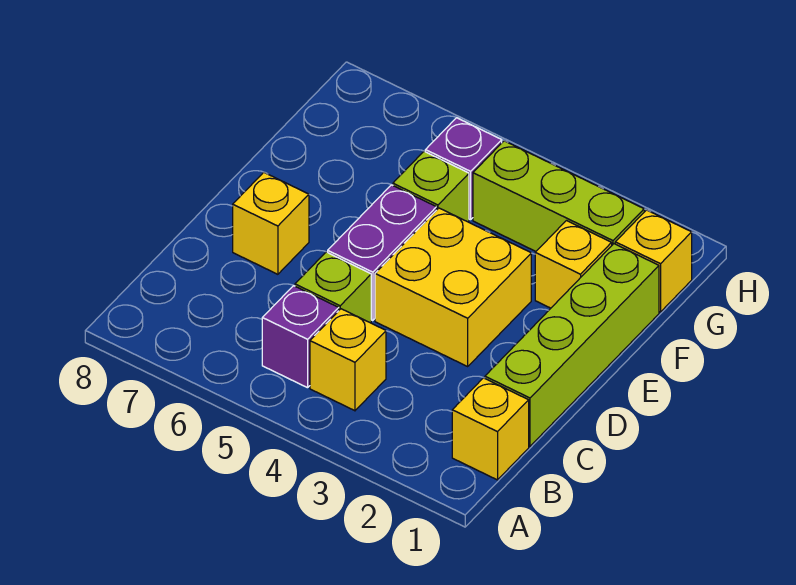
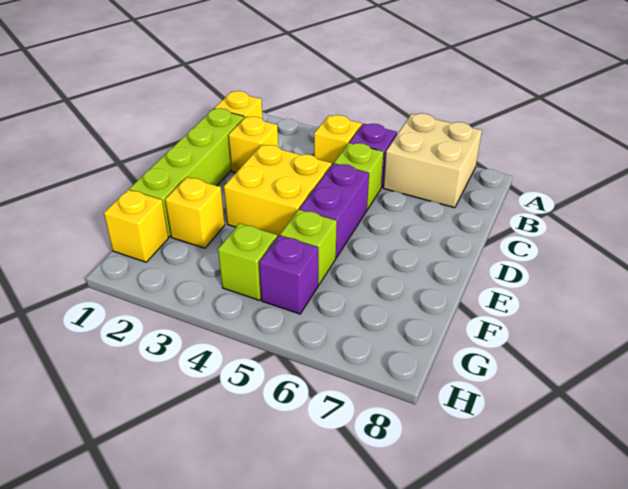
none -> tan brick A6:B7 level 1
yellow brick D7 level 1 -> yellow brick C2 level 1
lime brick G2:G4 level 1 -> lime brick G4 level 1

